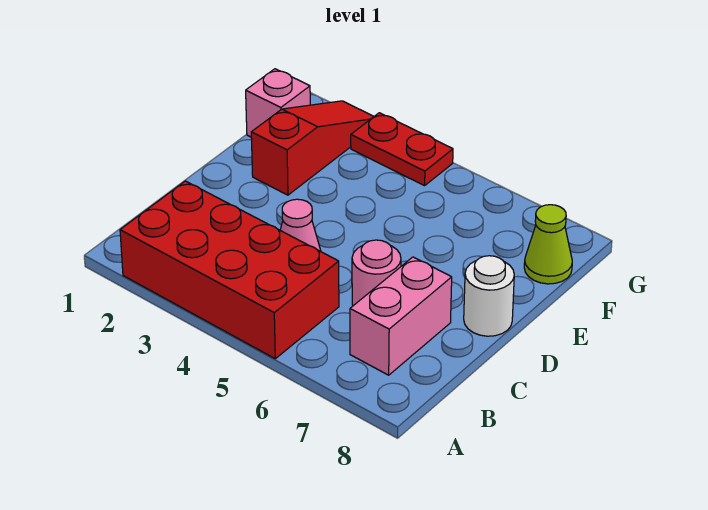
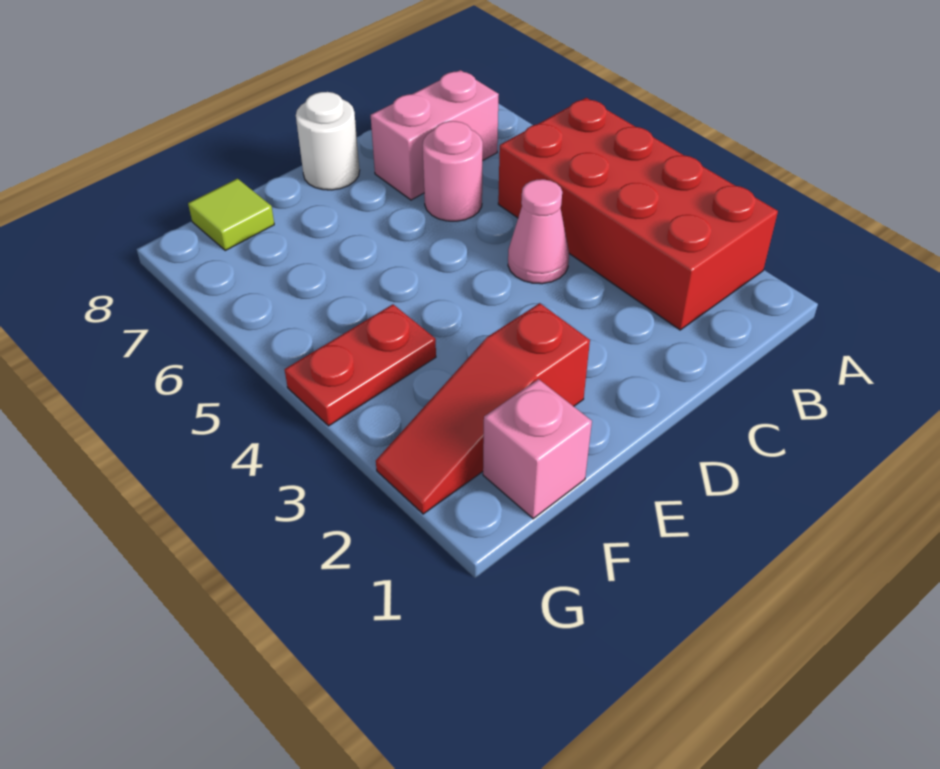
lime cone F8 level 1 -> lime tile F8 level 1
red plate G3:G4 level 1 -> red plate F4:G4 level 1

